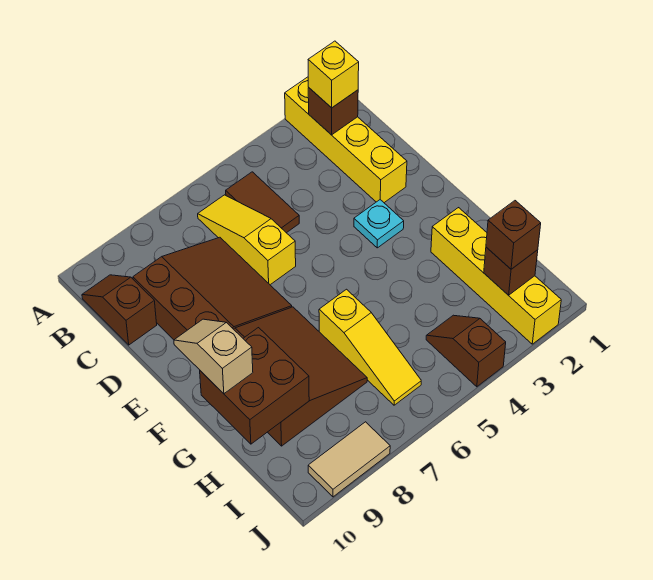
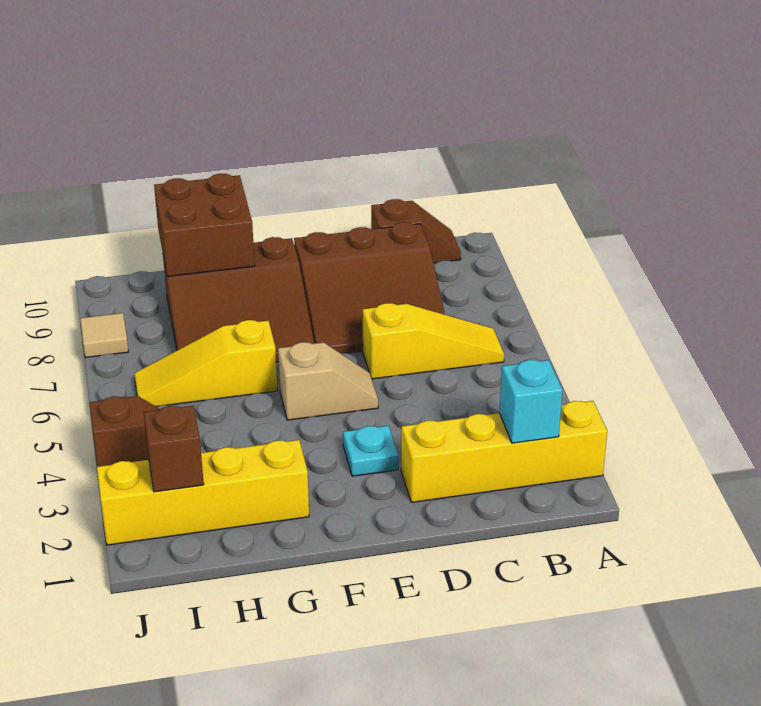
brown brick B2 level 2 -> cyan brick B2 level 2
yellow brick B2 level 3 -> none
brown tile B5:C5 level 1 -> none
tan slope F10:G10 level 3 top G -> tan slope E5:F5 level 1 top F
brown brick I2 level 3 -> none
tan tile J8:J9 level 1 -> tan tile J8 level 1

